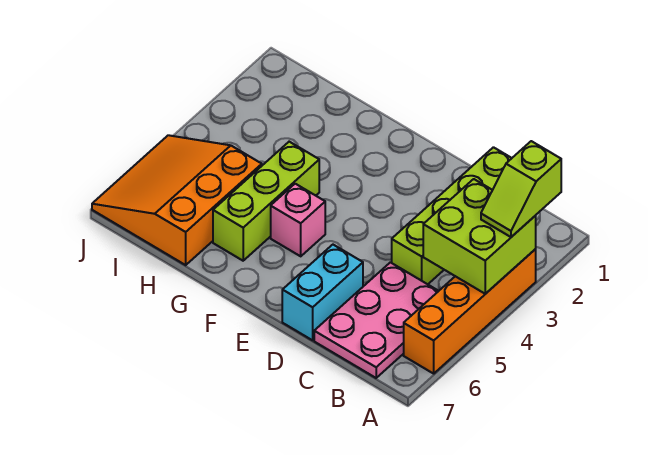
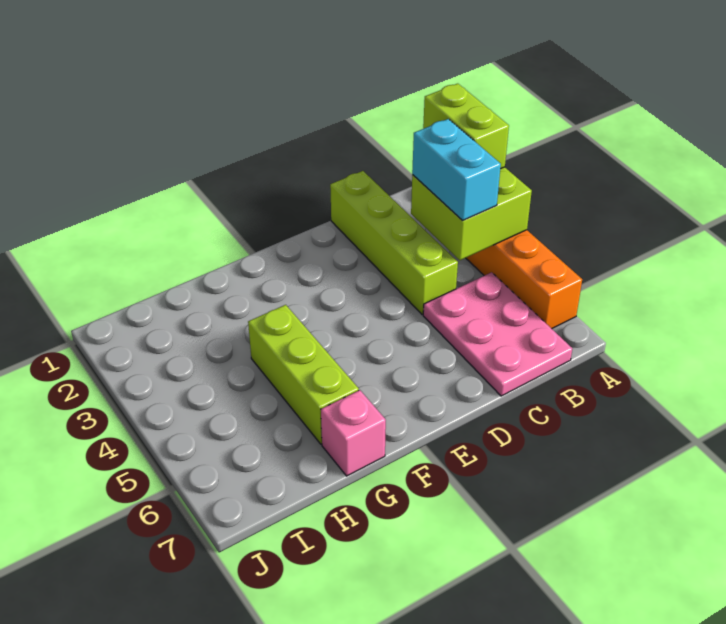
lime slope A2:A3 level 3 top 2 -> lime brick A2:A3 level 3
cyan brick D6:D7 level 1 -> cyan brick B3:B4 level 3
pink brick F5 level 1 -> pink brick G7 level 1
orange slope H5:J7 level 1 top H -> none

